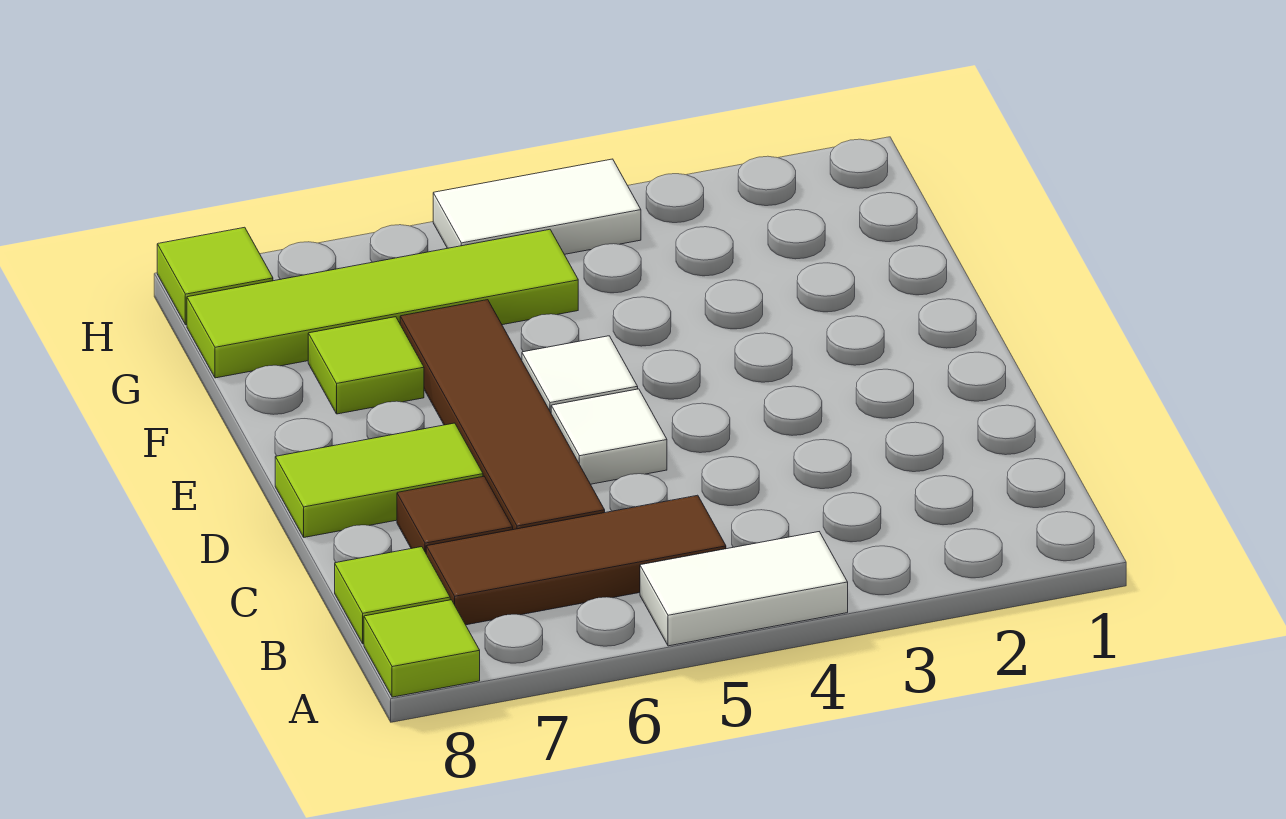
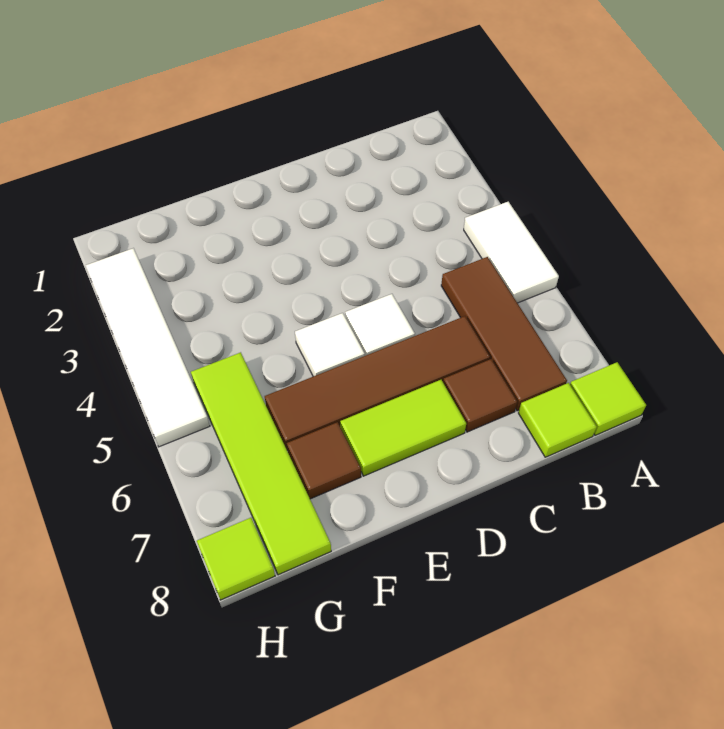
lime tile D7:D8 level 1 -> lime tile D7:E7 level 1
lime tile F7 level 1 -> brown tile F7 level 1
white tile H4:H5 level 1 -> white tile H2:H5 level 1

